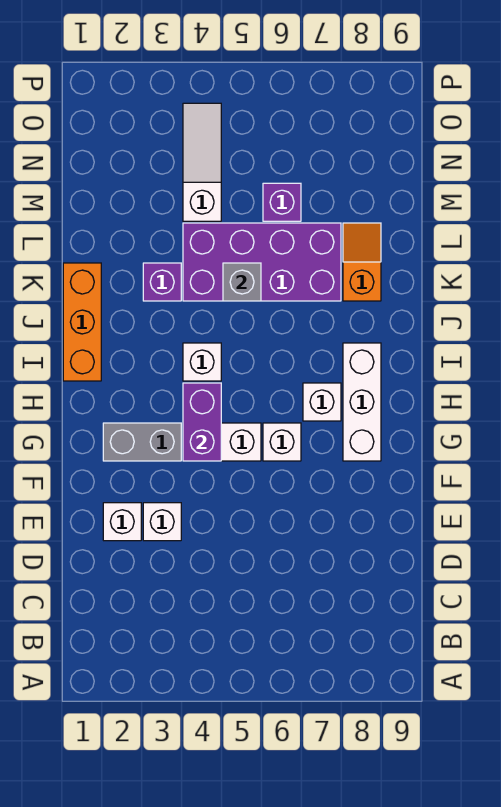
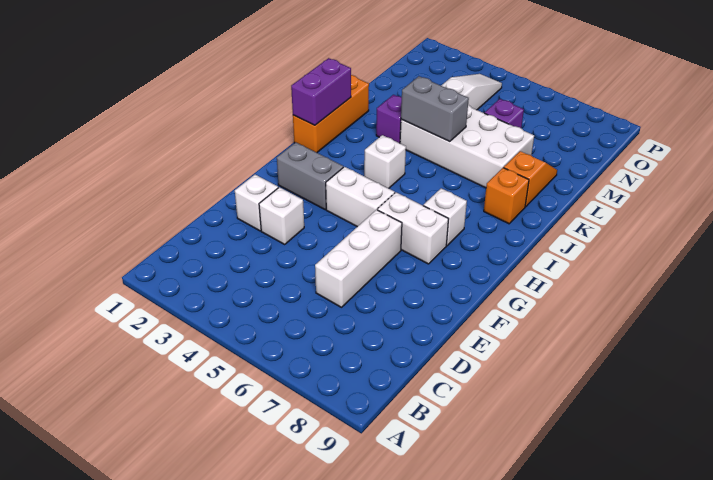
purple brick G4:H4 level 2 -> purple brick I1:J1 level 2
white brick G6 level 1 -> white brick G6:G7 level 1
white brick G8:I8 level 1 -> white brick D6:F6 level 1
none -> orange brick J8 level 1
purple brick K4:L7 level 1 -> white brick K4:L7 level 1
grey brick K5 level 2 -> grey brick K4:K5 level 2

